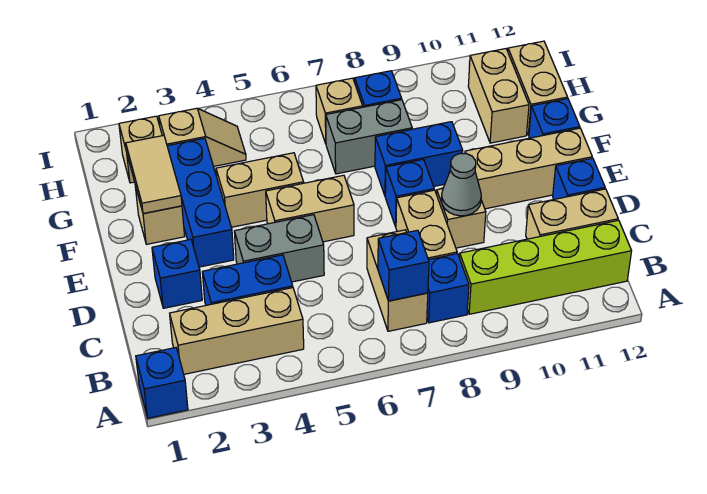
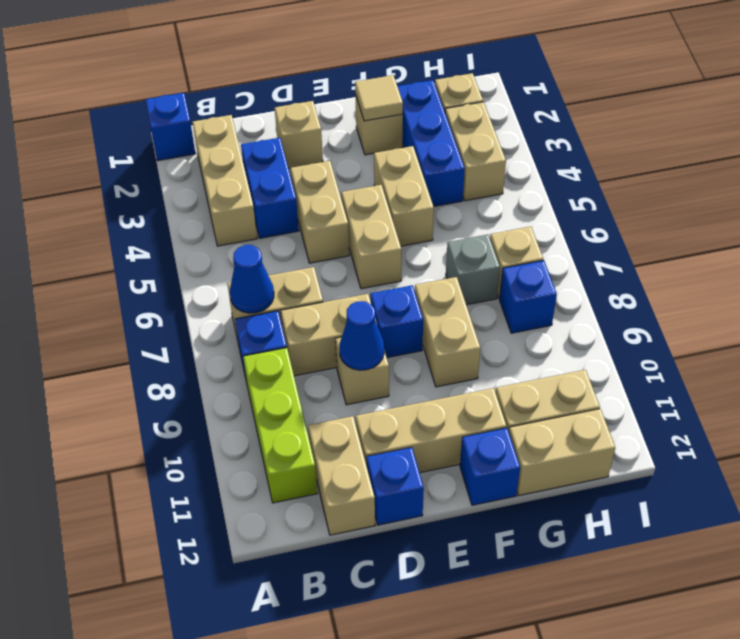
blue brick B7 level 2 -> blue cone B7 level 2
lime brick B9:B12 level 1 -> lime brick B9:B11 level 1
blue brick D2 level 1 -> tan brick D2 level 1
grey brick D4:D5 level 1 -> tan brick D4:D5 level 1
grey cone D9 level 2 -> blue cone D9 level 2
blue brick E3:G3 level 1 -> blue brick G2:G4 level 1
tan brick E10:E12 level 1 -> tan brick D11:F11 level 1
tan tile F2:G2 level 2 -> tan tile F2 level 2
blue brick F8:F9 level 1 -> tan brick F8:F9 level 1
grey brick G7:G8 level 1 -> grey brick G7 level 1
tan slope H3:H4 level 1 top 3 -> tan brick H3:H4 level 1

